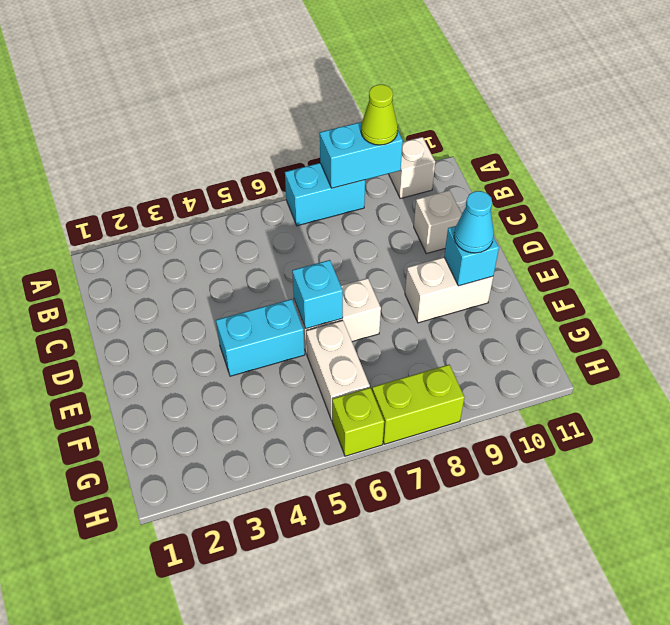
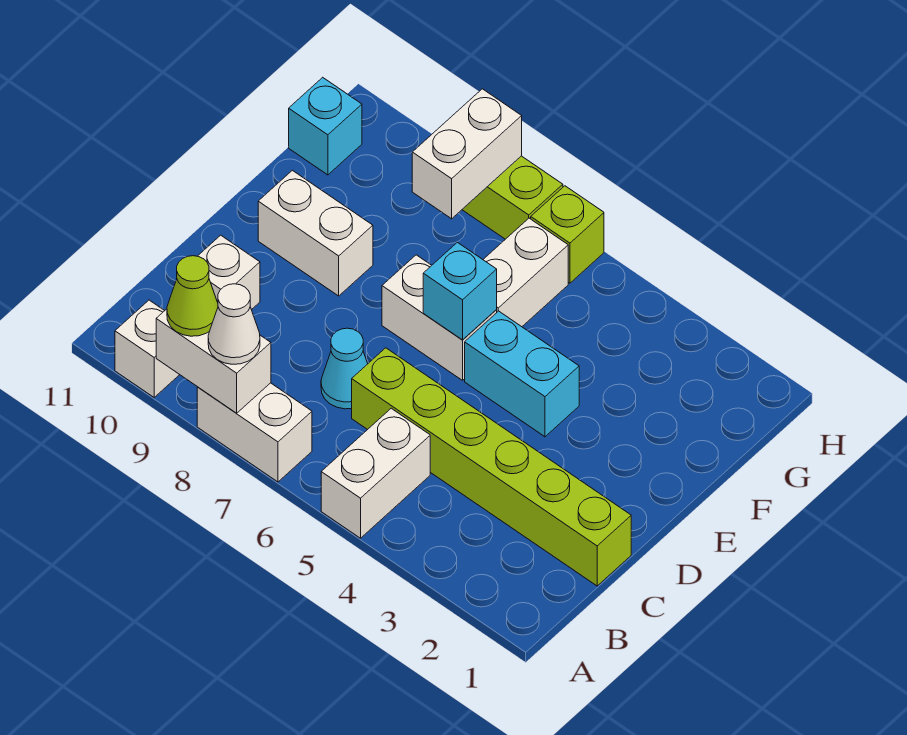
none -> white brick A5:B5 level 1
cyan brick A7:A8 level 1 -> white brick A7:A8 level 1
cyan brick A8:A9 level 2 -> white brick A8:A9 level 2
none -> white cone A8 level 3
none -> lime brick C1:C6 level 1
cyan brick E10 level 2 -> cyan brick G11 level 1
cyan cone E10 level 3 -> cyan cone C7 level 1
none -> white brick G8:H8 level 2

